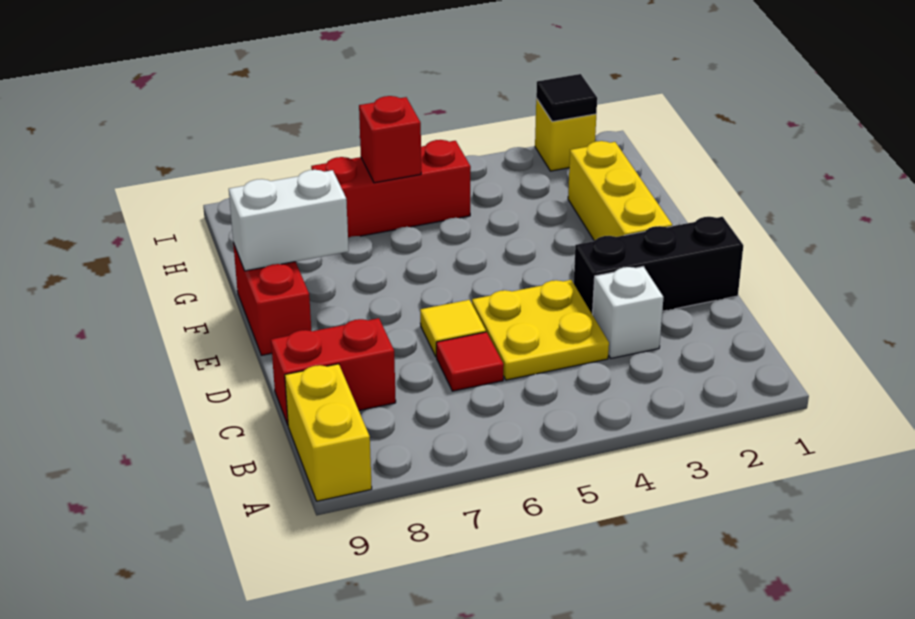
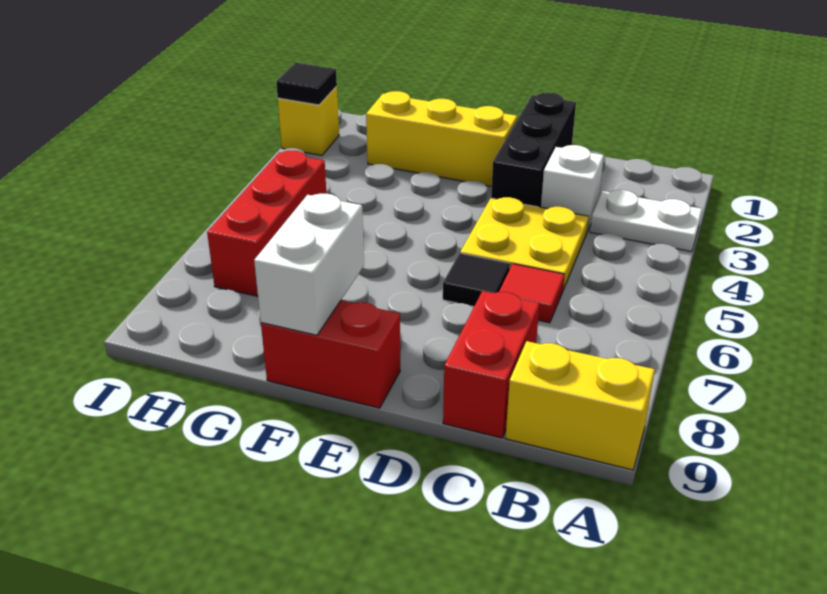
none -> white plate A3:B3 level 1
yellow tile D6 level 1 -> black tile D6 level 1
red brick H6 level 2 -> none

